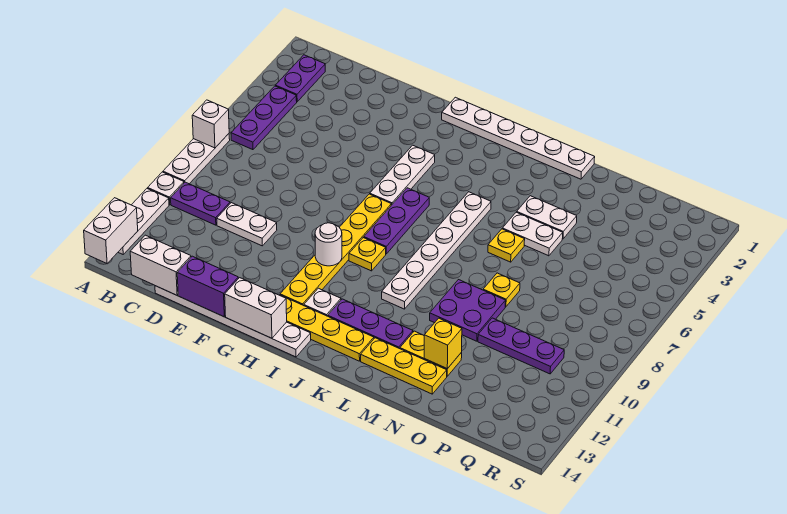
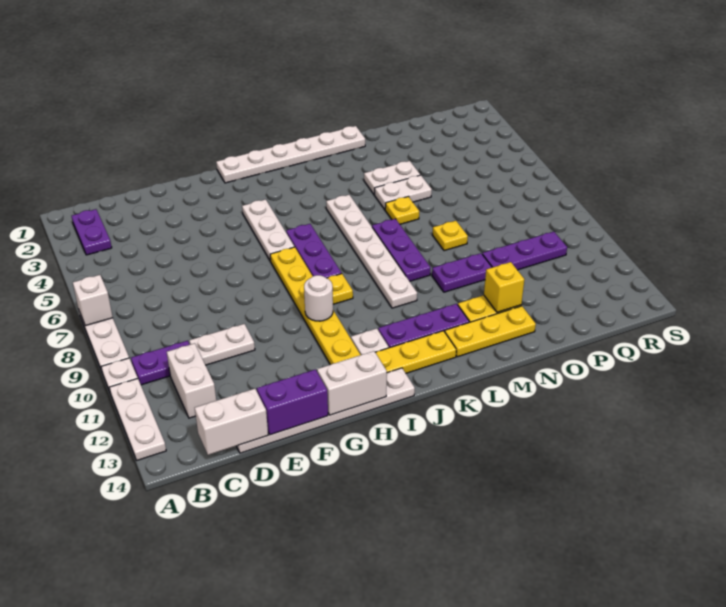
white brick A13:A14 level 2 -> white brick C11:C12 level 1
purple plate B4:B6 level 1 -> purple plate L7:L9 level 1
purple plate M9:N10 level 1 -> purple plate M10:N10 level 1

